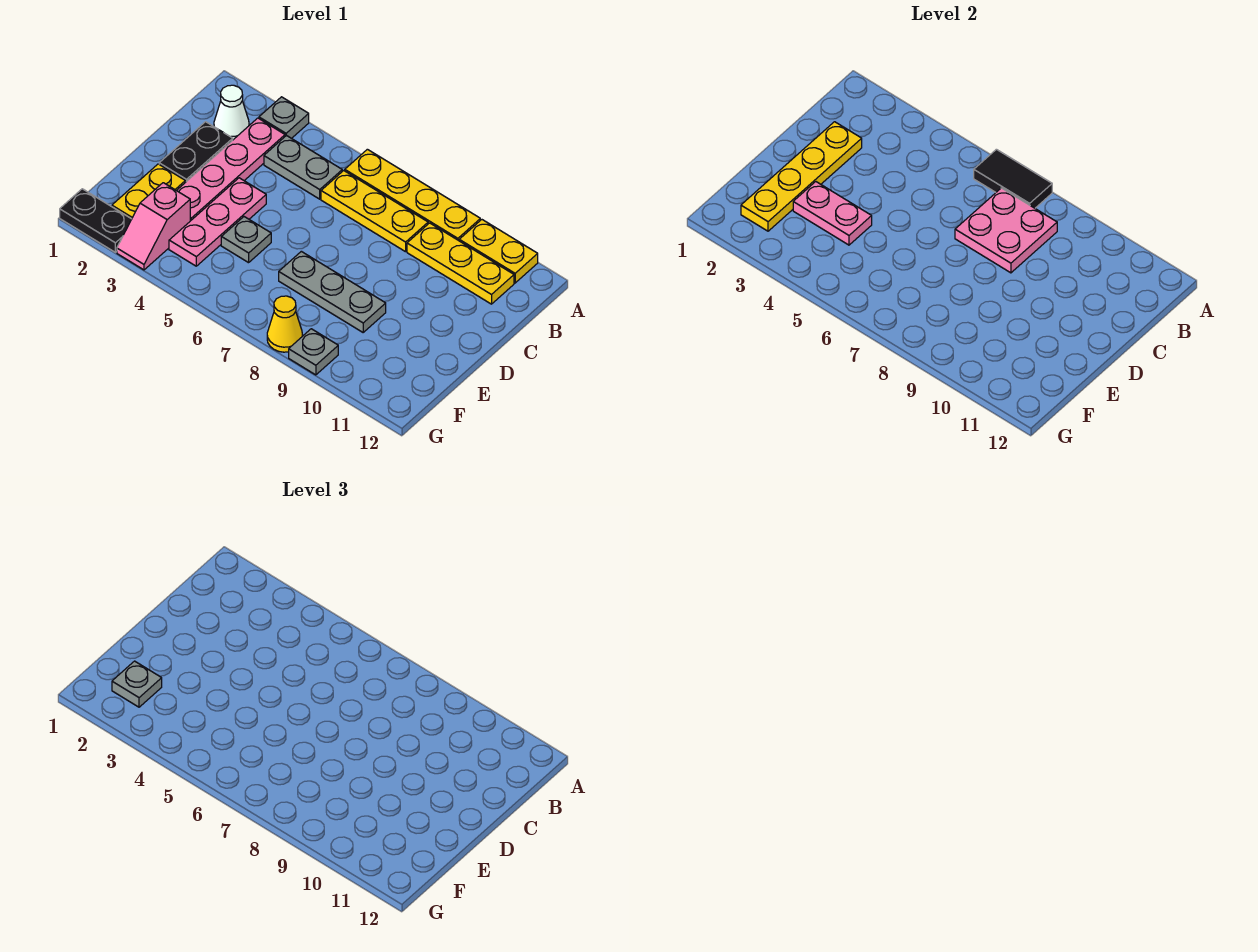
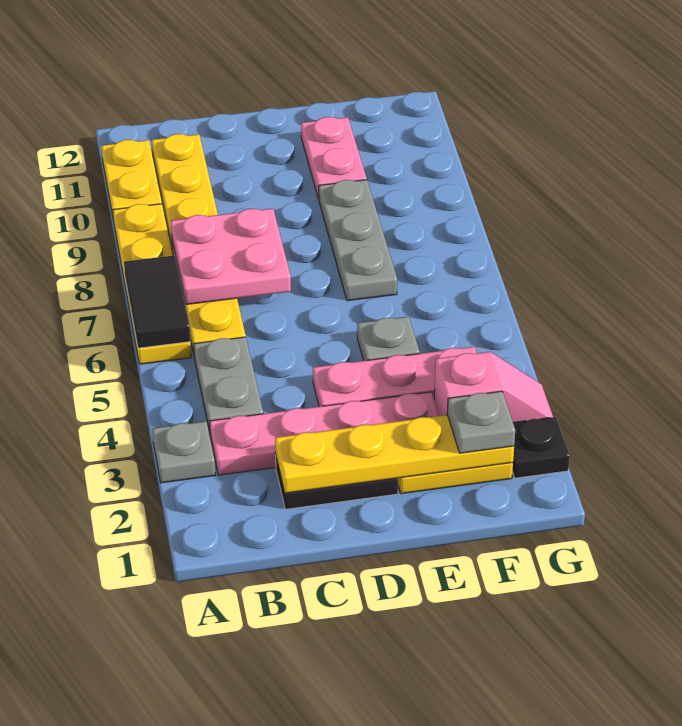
white cone B2 level 1 -> none
pink plate E3:E4 level 2 -> pink plate E10:E11 level 1
black plate G1:G2 level 1 -> black plate G2 level 1
yellow cone G8 level 1 -> none
grey plate G9 level 1 -> none

